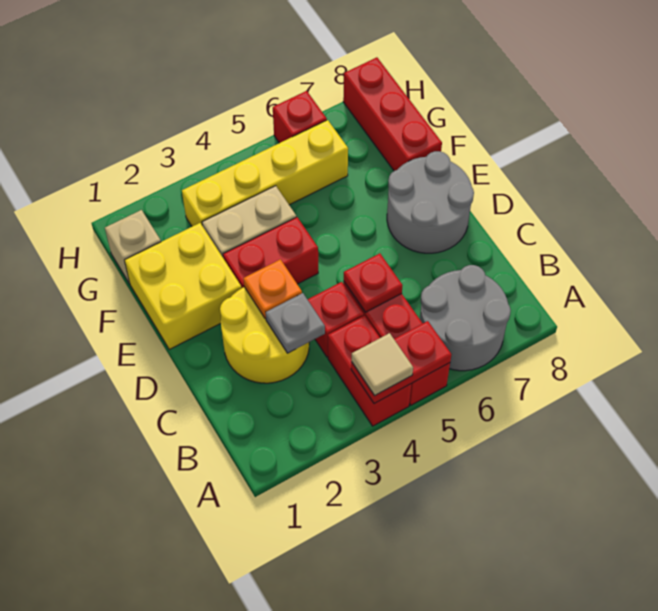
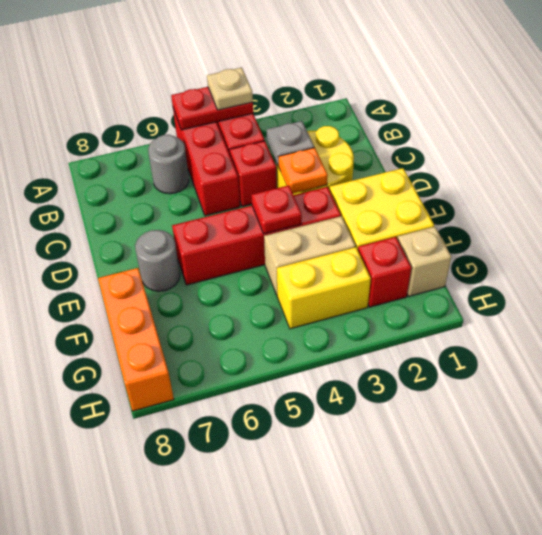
tan tile A4 level 3 -> tan plate A4 level 3
grey round brick A6:B7 level 1 -> grey round brick B6 level 1
red plate C5 level 2 -> red plate E4 level 2
grey round brick D7:E8 level 1 -> grey round brick E7 level 1
red brick E3:E4 level 1 -> red brick E3:E6 level 1
red brick F8:H8 level 1 -> orange brick F8:H8 level 1
yellow brick G3:G6 level 1 -> yellow brick G3:G4 level 1
red brick H6 level 1 -> red brick G2 level 1

